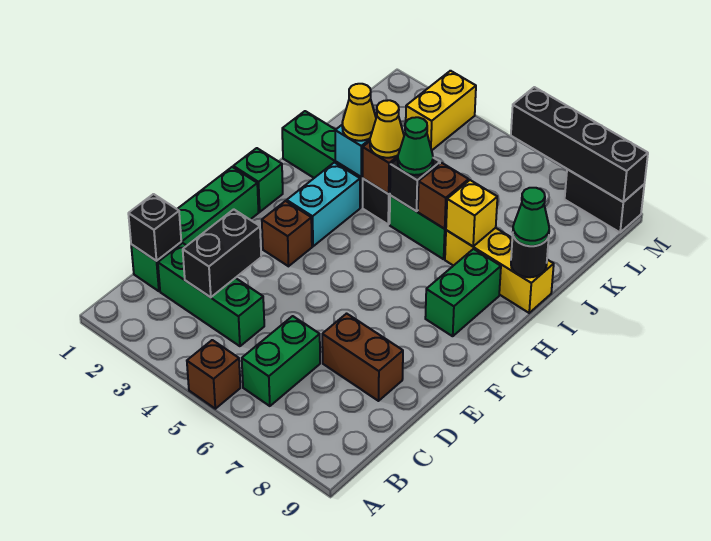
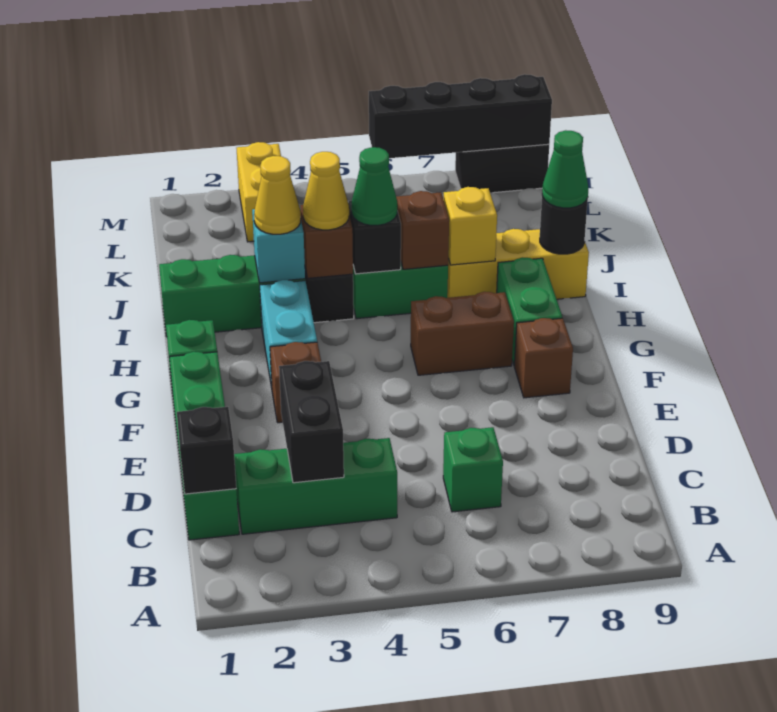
brown brick A5 level 1 -> brown brick F8 level 1
green brick B6:C6 level 1 -> green brick C6 level 1
brown brick D7:D8 level 1 -> brown brick G6:G7 level 1

